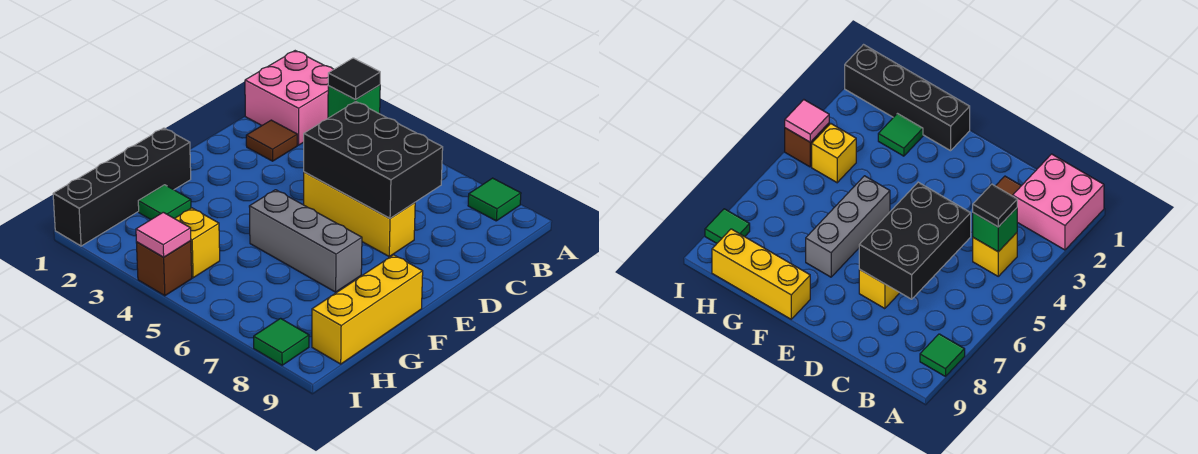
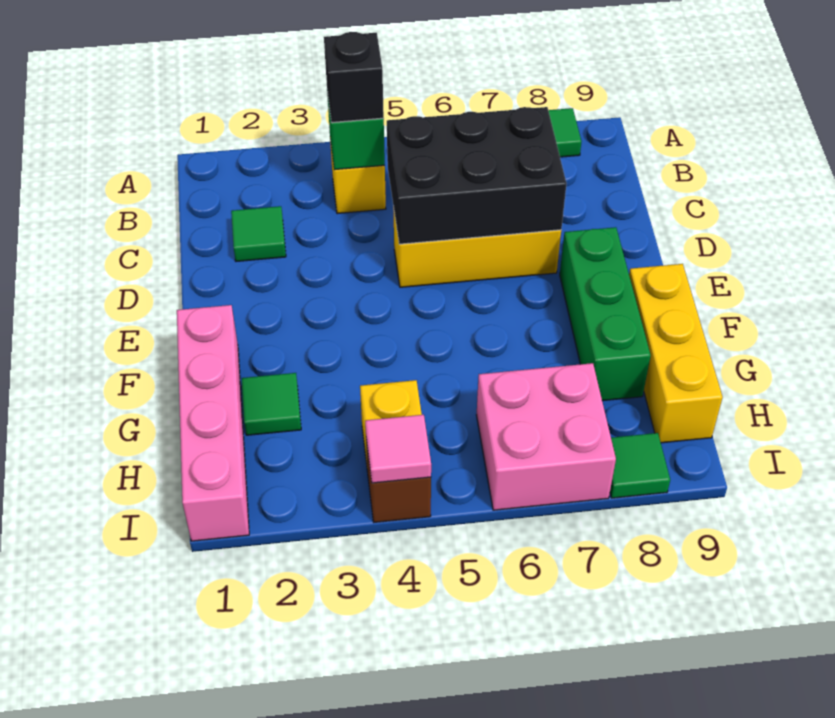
pink brick A1:B2 level 1 -> pink brick H6:I7 level 1
black tile B4 level 3 -> black brick B4 level 3
brown tile C2 level 1 -> green tile C2 level 1
none -> green brick E8:G8 level 1
black brick F1:I1 level 1 -> pink brick F1:I1 level 1
grey brick F5:F7 level 1 -> none

